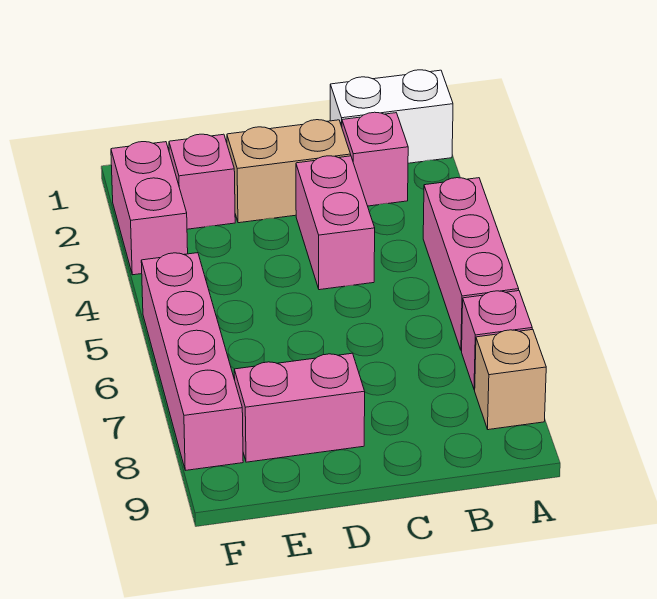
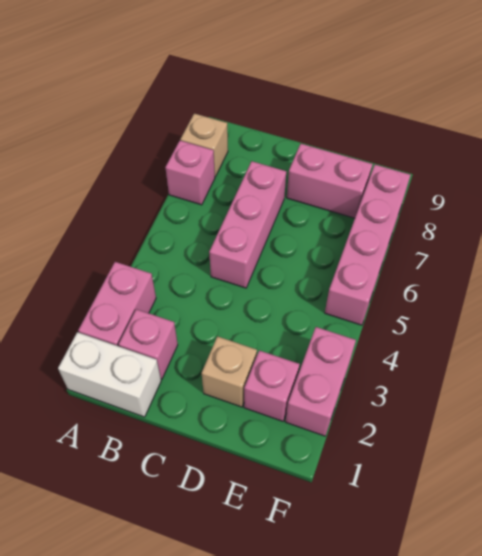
pink brick A4:A6 level 1 -> pink brick C5:C7 level 1
tan brick C2:D2 level 1 -> tan brick D2 level 1
pink brick C3:C4 level 1 -> pink brick A2:A3 level 1

